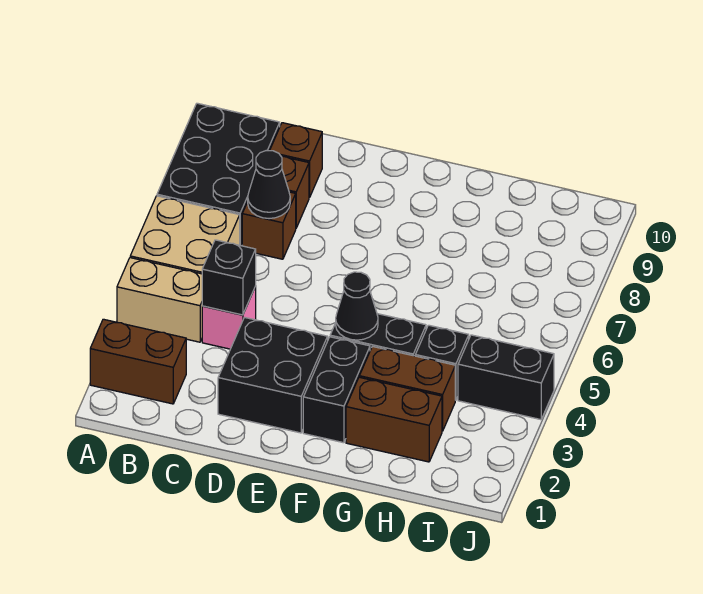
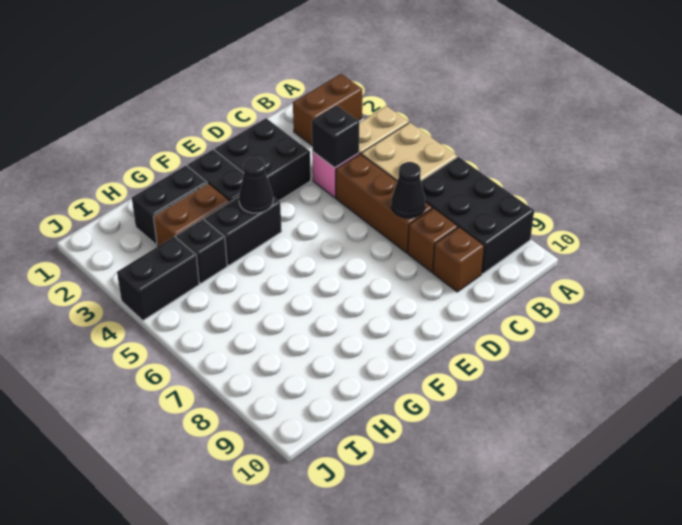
brown brick C7 level 1 -> brown brick C5:C7 level 1
brown brick G2:H2 level 1 -> black brick G2:H2 level 1

